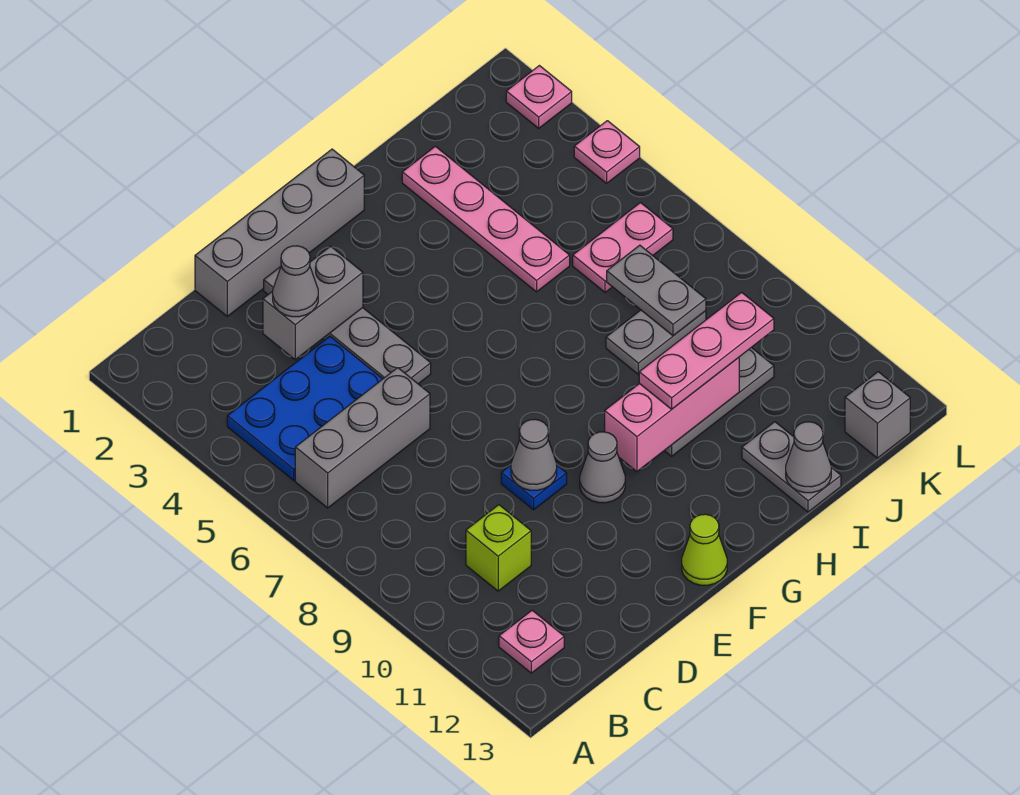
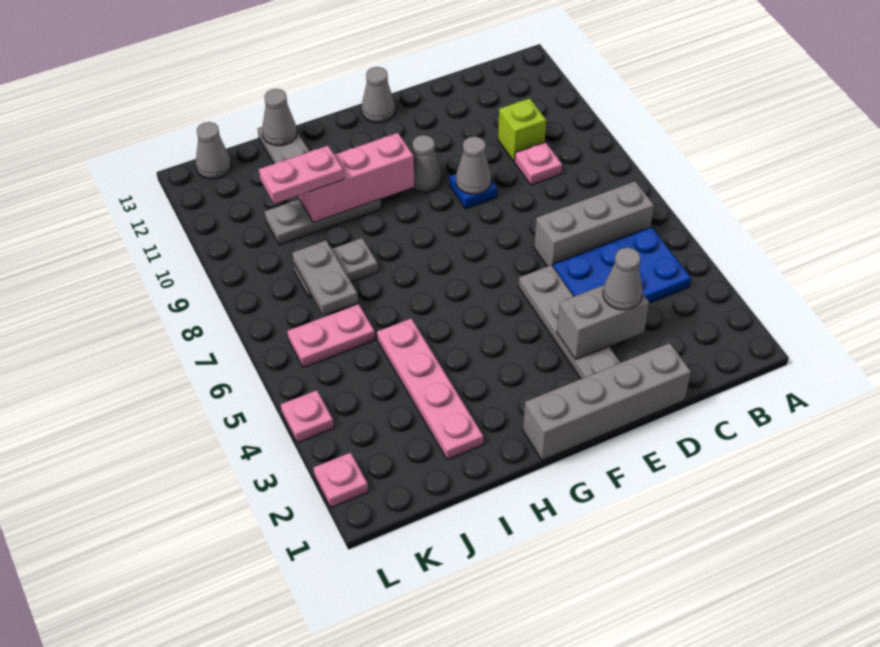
pink plate B12 level 1 -> pink plate C9 level 1
lime cone F13 level 1 -> grey cone F13 level 1
pink plate H10:J10 level 3 -> pink plate I10:J10 level 3
grey brick K13 level 1 -> grey cone K13 level 1

